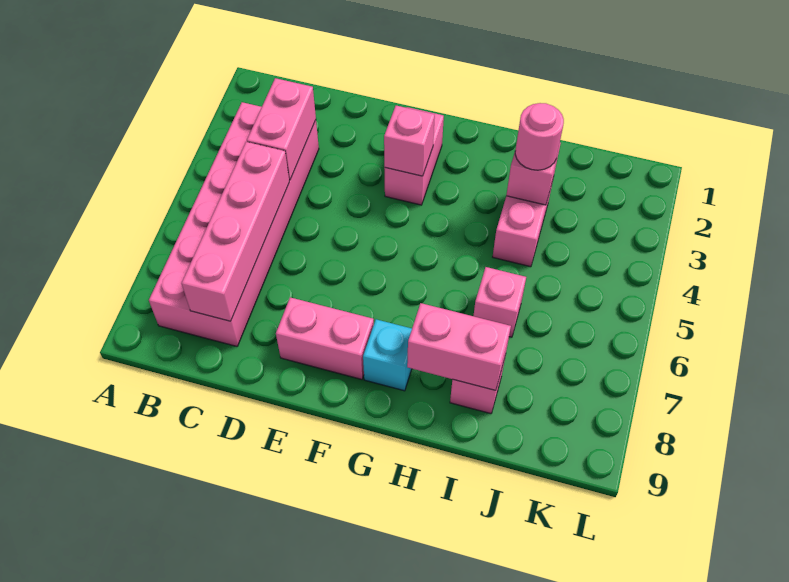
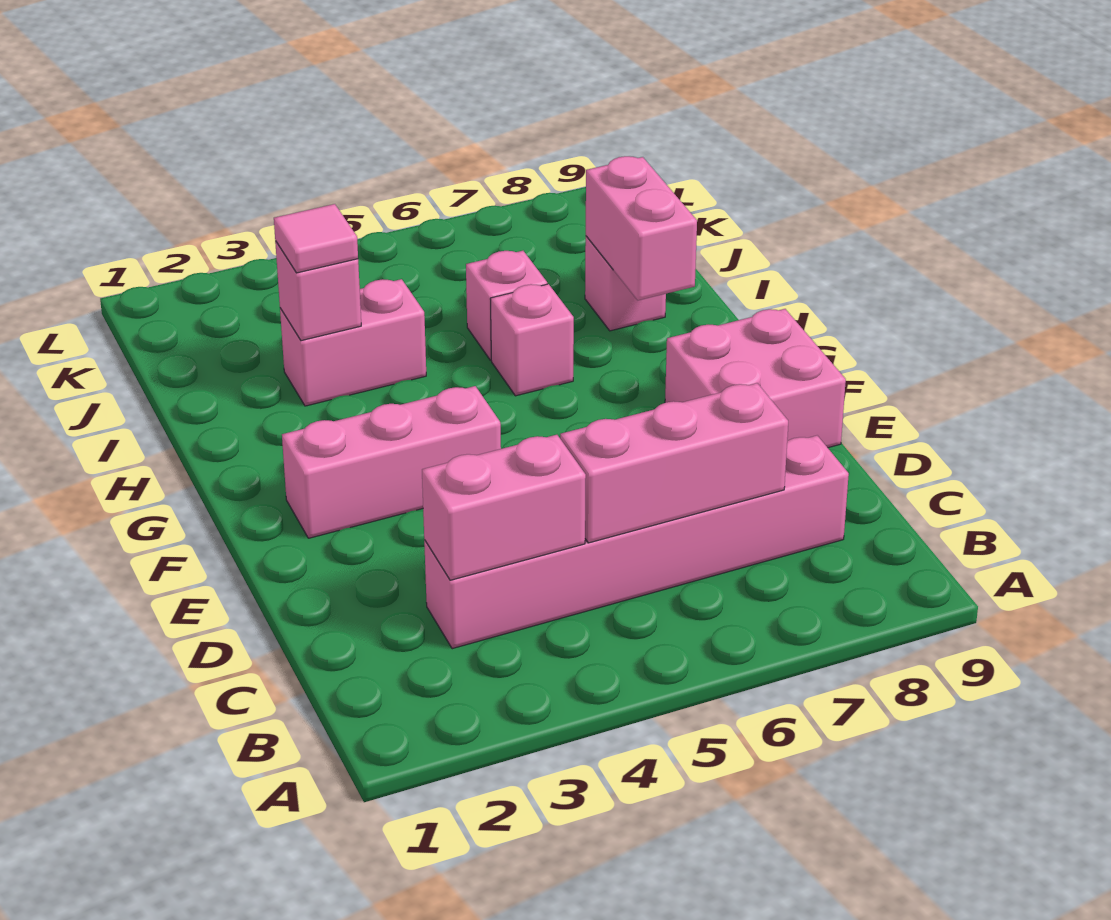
pink brick B3:C8 level 1 -> pink brick C3:C8 level 1
pink brick C5:C8 level 2 -> pink brick C5:C7 level 2
pink brick E8:F8 level 1 -> pink brick E8:F9 level 1
pink brick F2:F3 level 1 -> pink brick F2:F4 level 1
pink brick F3 level 2 -> pink brick H6 level 1
cyan brick G8 level 1 -> none
pink round brick I3 level 3 -> pink tile I3 level 3

